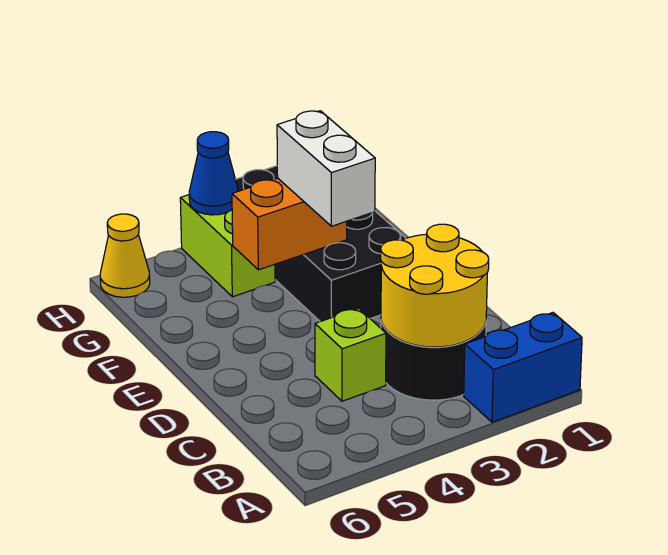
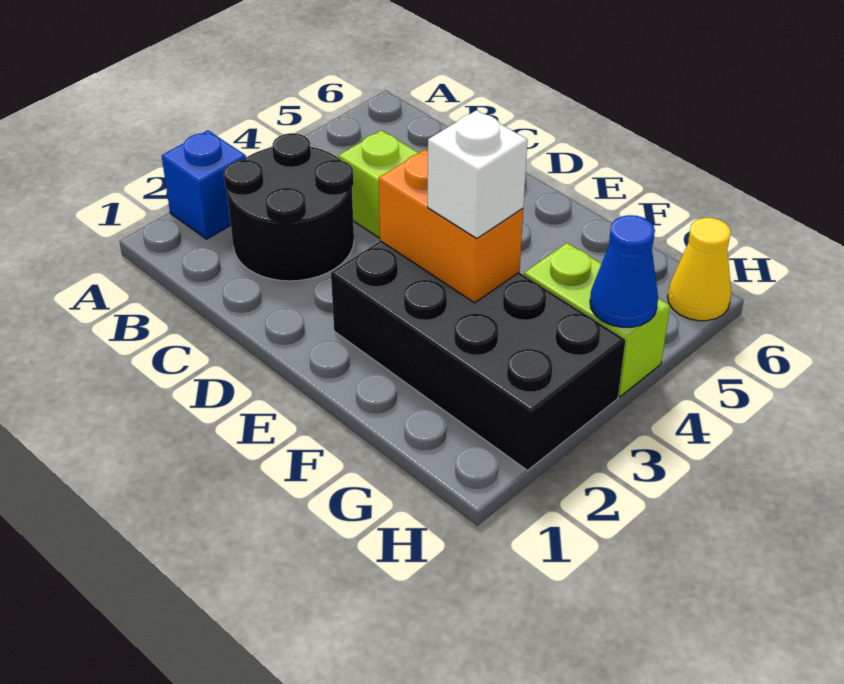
blue brick A1:A2 level 1 -> blue brick A2 level 1
yellow round brick B2:C3 level 2 -> none
white brick E3:F3 level 3 -> white brick F3 level 3
orange brick F3:F4 level 2 -> orange brick E3:F3 level 2

